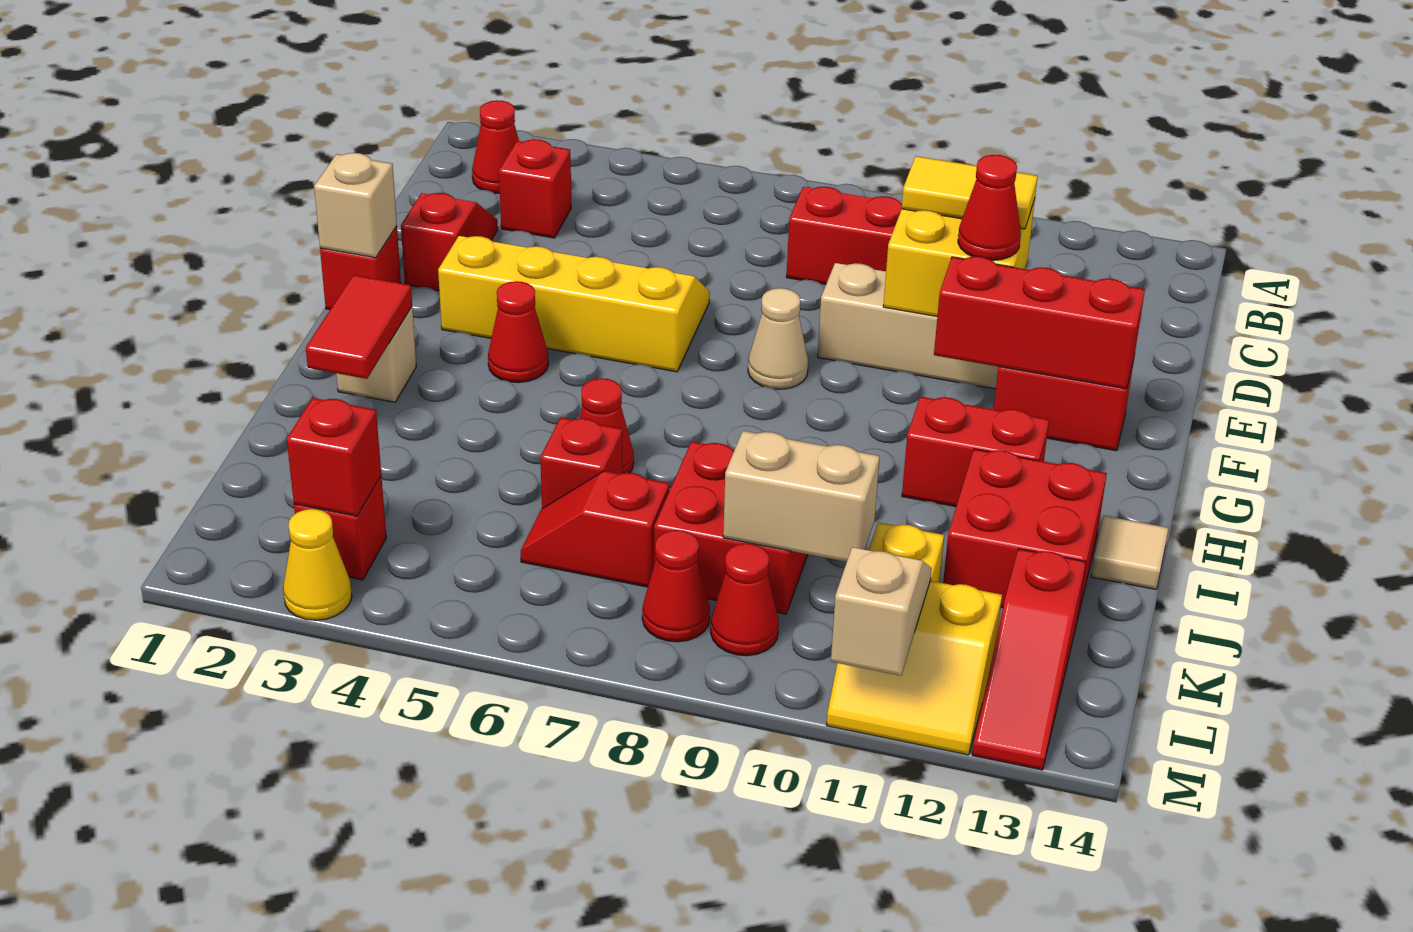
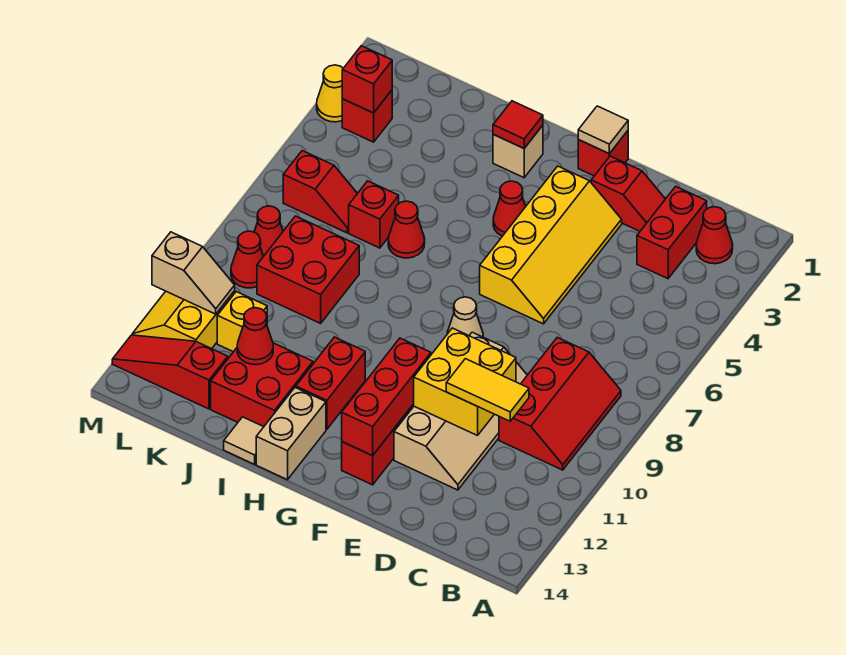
red brick C3 level 1 -> red brick C2:C3 level 1
yellow tile D10:D11 level 3 -> yellow tile C11:D11 level 3
red cone E11 level 3 -> red cone J12 level 2
tan brick F1 level 2 -> tan tile F1 level 2
red tile H2:I2 level 2 -> red tile H2 level 2
red slope K6:K7 level 1 top 7 -> red slope K6:L6 level 1 top L
tan brick K9:K10 level 2 -> tan brick H13:H14 level 1

